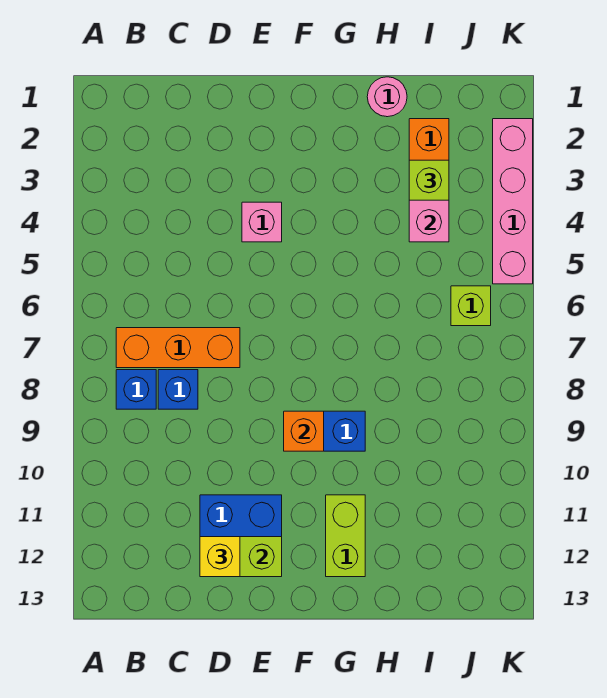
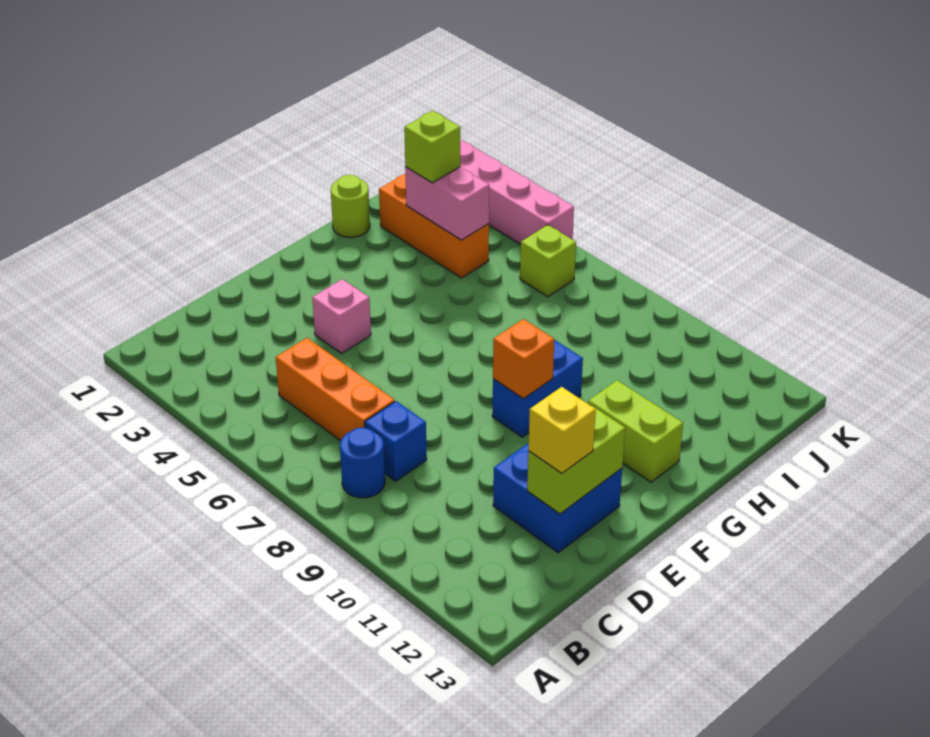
orange brick B7:D7 level 1 -> orange brick C5:C7 level 1
blue brick B8 level 1 -> blue round brick B8 level 1
pink round brick H1 level 1 -> lime round brick H1 level 1

